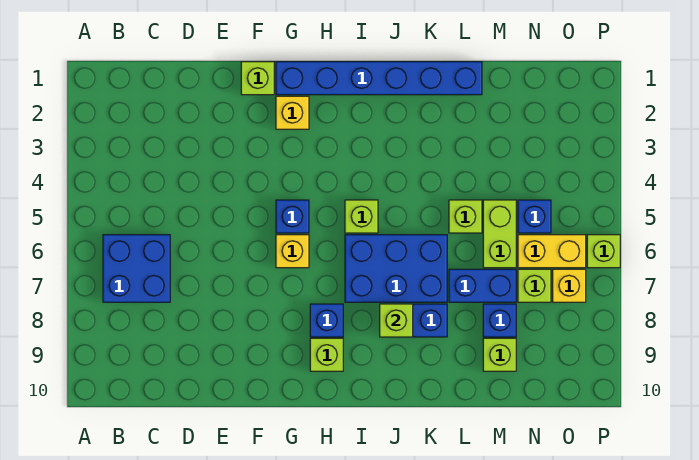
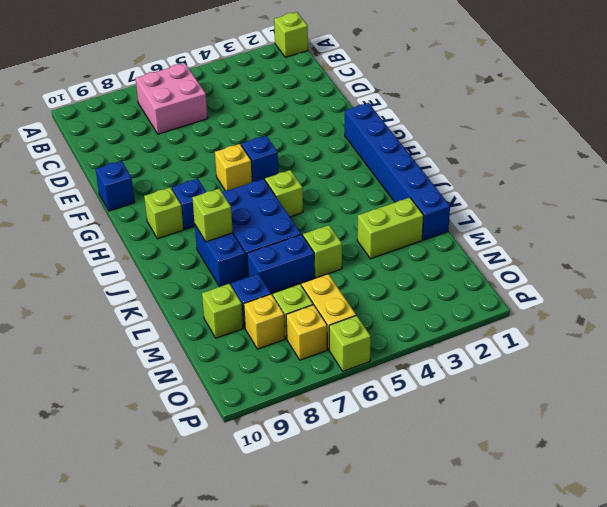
blue brick B6:C7 level 1 -> pink brick B6:C7 level 1
lime brick F1 level 1 -> lime brick A1 level 1
yellow brick G2 level 1 -> yellow brick N8 level 1
blue brick L7:M7 level 1 -> blue brick L6:L7 level 1
lime brick M5:M6 level 1 -> lime brick L2:L3 level 1
blue brick N5 level 1 -> blue brick F10 level 1

